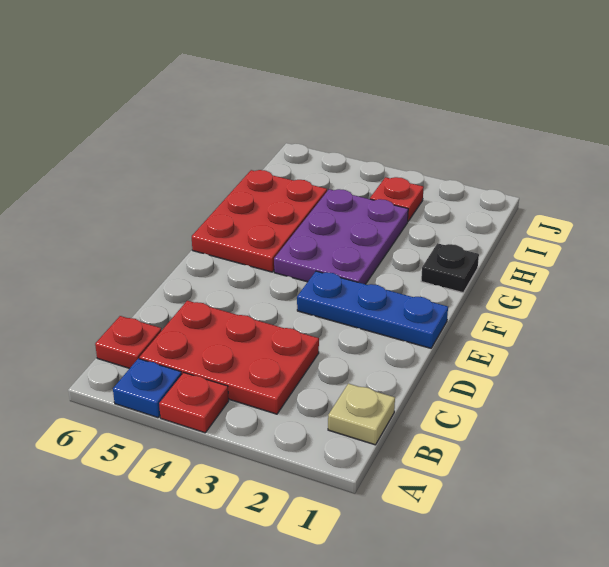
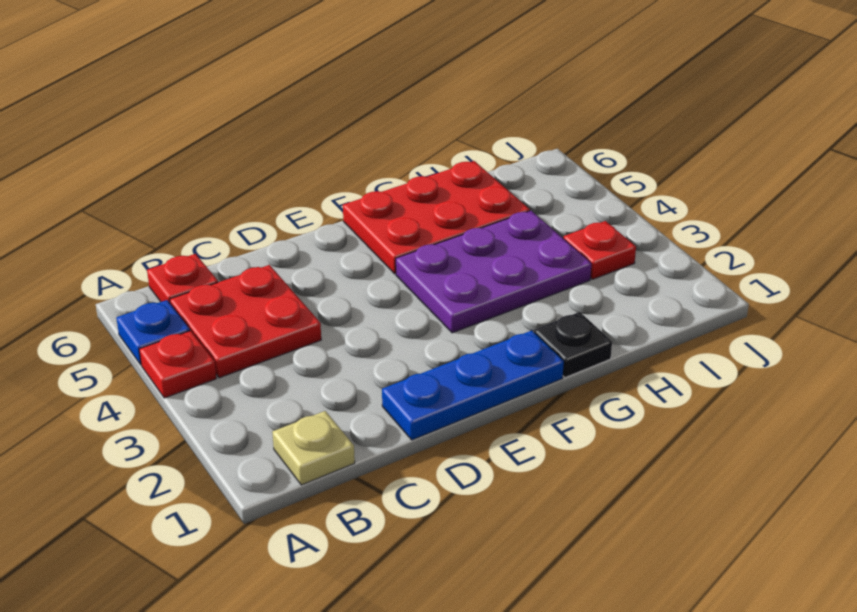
red plate B3:C5 level 1 -> red plate B4:C5 level 1
blue plate E1:E3 level 1 -> blue plate D1:F1 level 1

